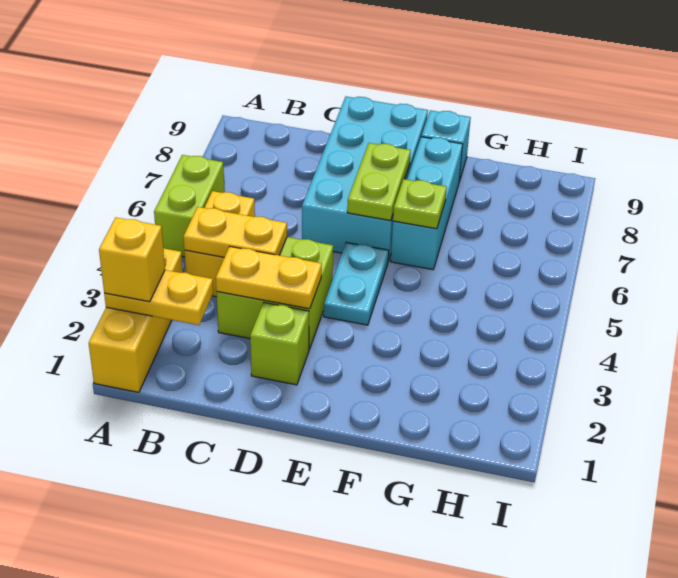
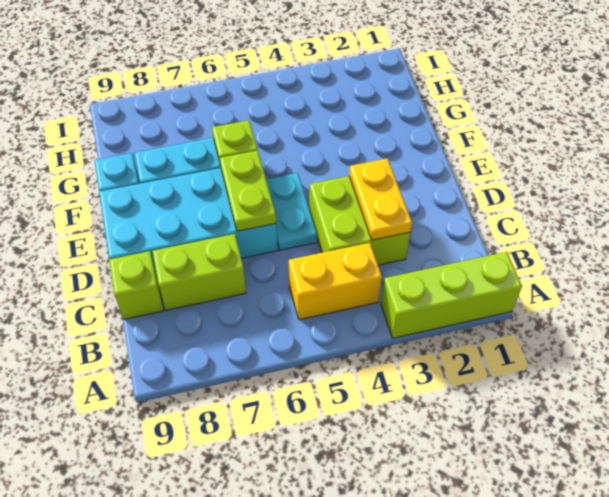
yellow brick A1:A3 level 1 -> lime brick A1:A3 level 1
yellow plate A2:B2 level 2 -> none
yellow brick A2 level 3 -> none
lime brick A5:A6 level 1 -> lime brick C7:C8 level 1
yellow plate B4:C4 level 2 -> none
lime brick D2 level 1 -> lime brick C9 level 1
cyan plate E4:E5 level 1 -> cyan plate D5:E5 level 1
lime plate E6:E7 level 2 -> lime plate D6:E6 level 2

